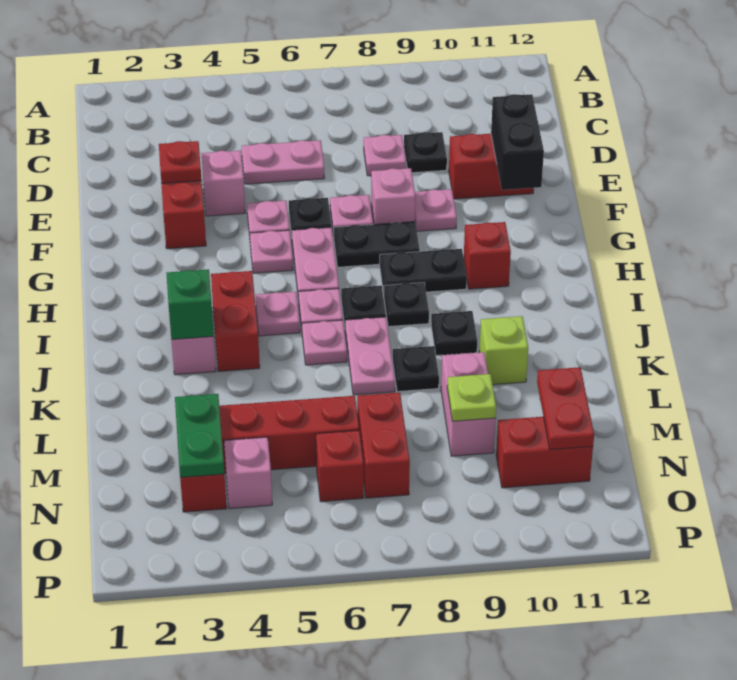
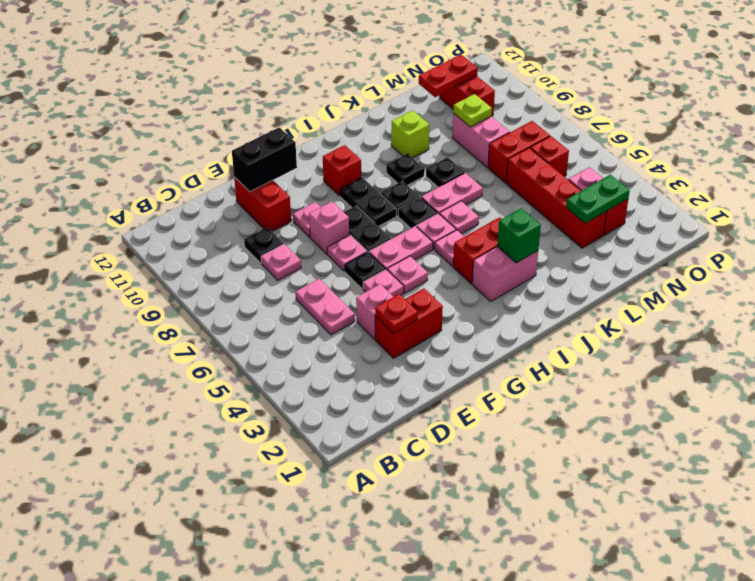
pink brick L9:M9 level 1 -> pink brick M8:M9 level 1

